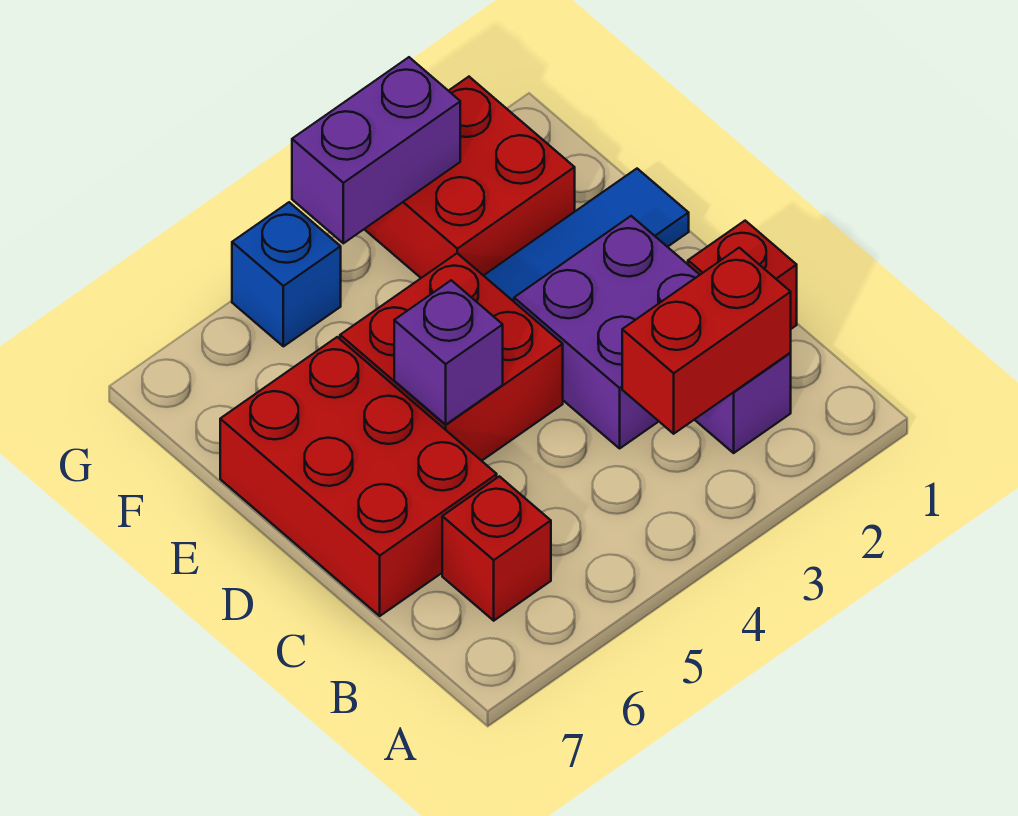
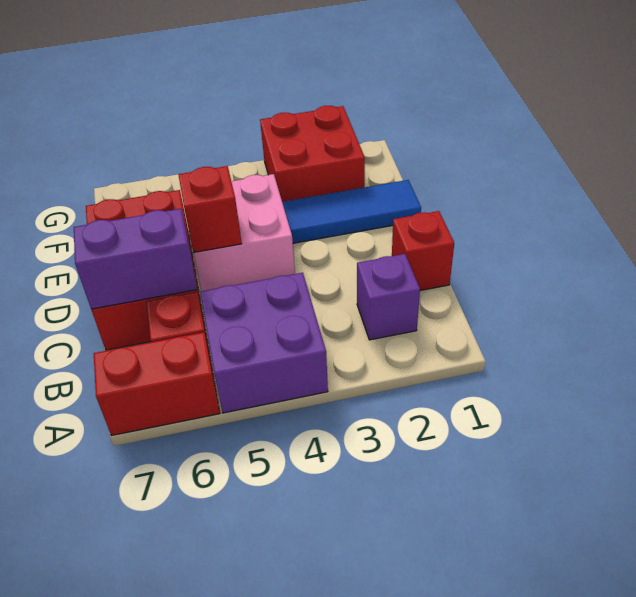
red brick B2:B3 level 2 -> red brick A6:A7 level 1
purple brick C2:D3 level 1 -> purple brick A4:B5 level 1
red brick D4:E5 level 1 -> pink brick D4:E5 level 1
purple brick D5 level 2 -> red brick D5 level 2
purple brick G3:G4 level 2 -> purple brick C6:C7 level 2
blue brick G5 level 1 -> none

